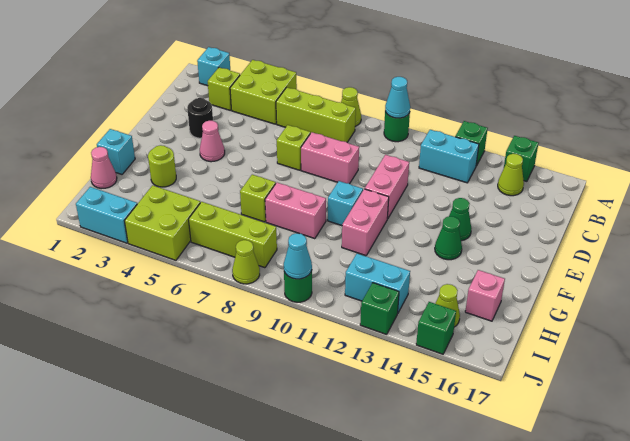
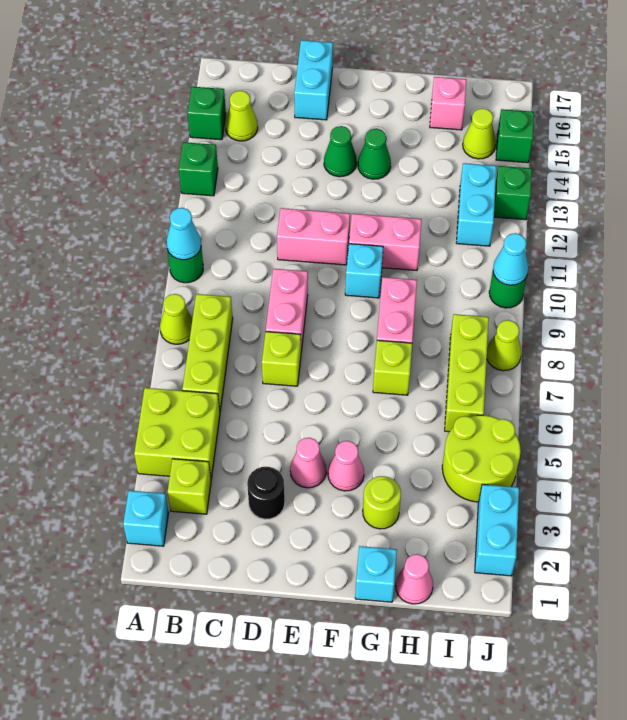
cyan brick B12:B13 level 1 -> cyan brick D16:D17 level 1
none -> pink cone F4 level 1
lime brick I4:J5 level 1 -> lime round brick I4:J5 level 1

